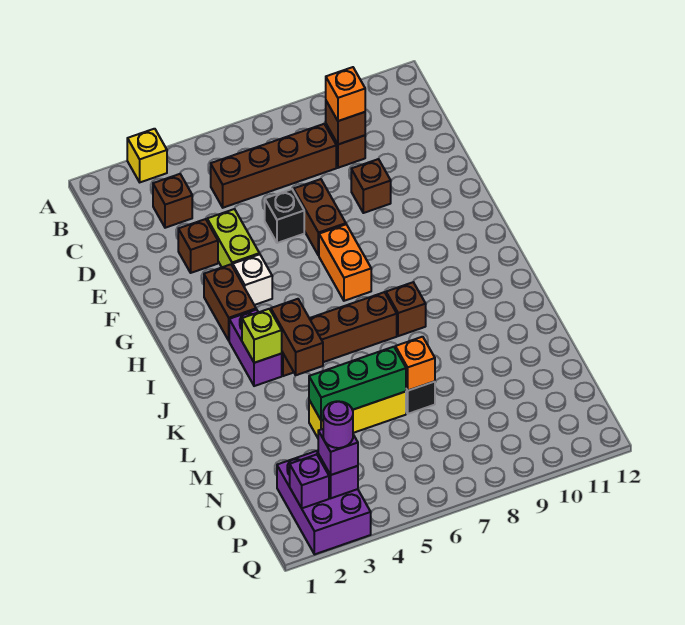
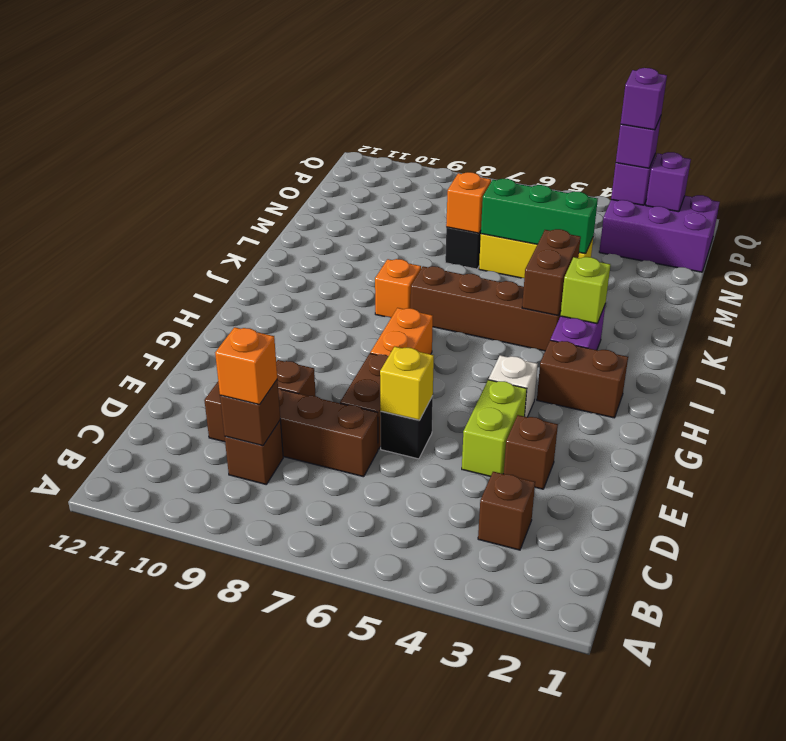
yellow brick A3 level 1 -> yellow brick E6 level 2
brown brick C5:C8 level 1 -> brown brick D7:D10 level 1
brown brick G3:H3 level 1 -> brown brick H2:H3 level 1
brown brick J8 level 1 -> orange brick J8 level 1
purple brick O2:Q3 level 1 -> purple brick O1:P3 level 1
purple round brick P3 level 4 -> purple brick P3 level 4

